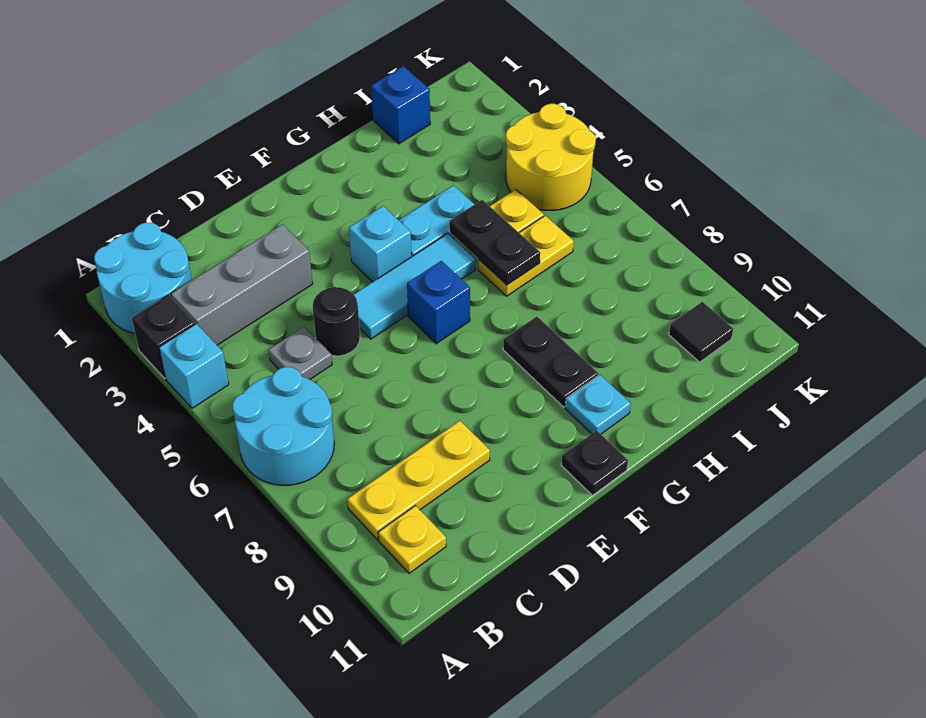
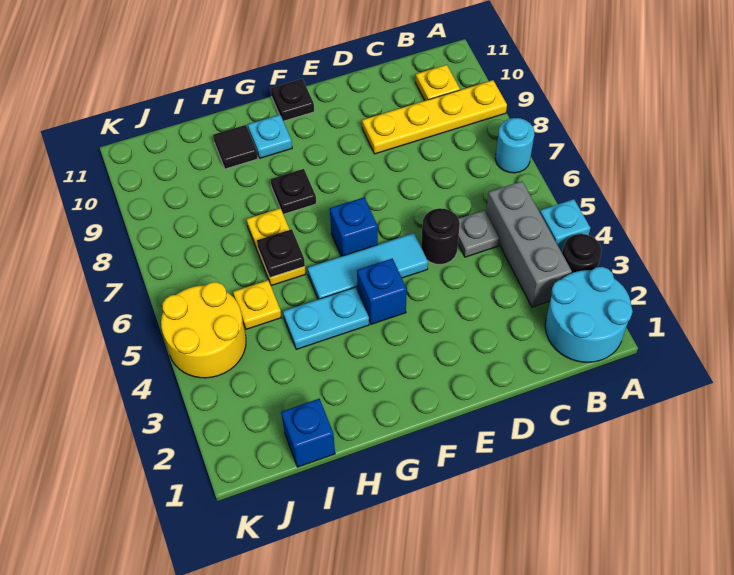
black brick A3 level 1 -> black round brick A3 level 1
cyan round brick A6:B7 level 1 -> cyan round brick A7 level 1
grey brick B3:D3 level 1 -> grey brick B3:B5 level 1
yellow plate B9:D9 level 1 -> yellow plate A9:D9 level 1
cyan brick F4 level 1 -> blue brick F4 level 1
black plate G8:G9 level 1 -> black plate G8 level 1
black plate H5:H6 level 2 -> black plate H6 level 2
yellow plate H6:I6 level 1 -> yellow plate H6:H7 level 1
black tile J10 level 1 -> black tile H10 level 1

